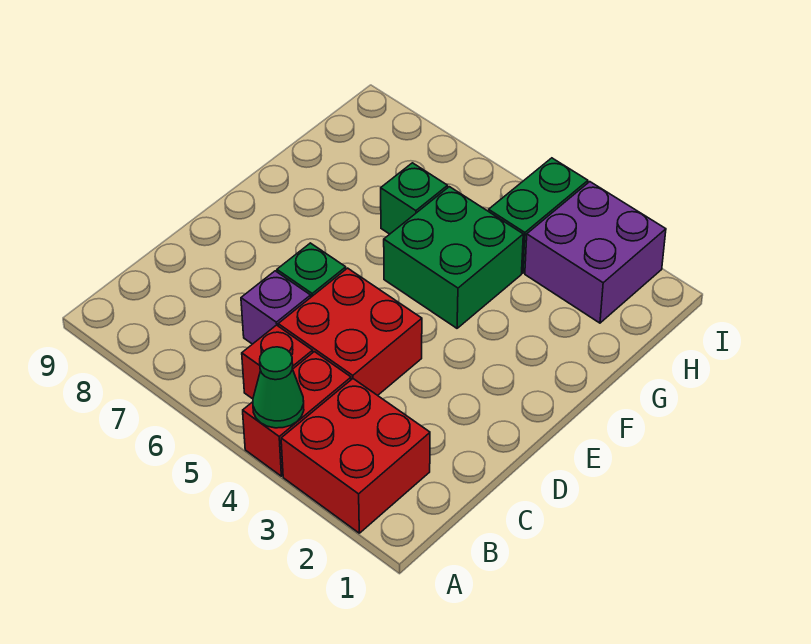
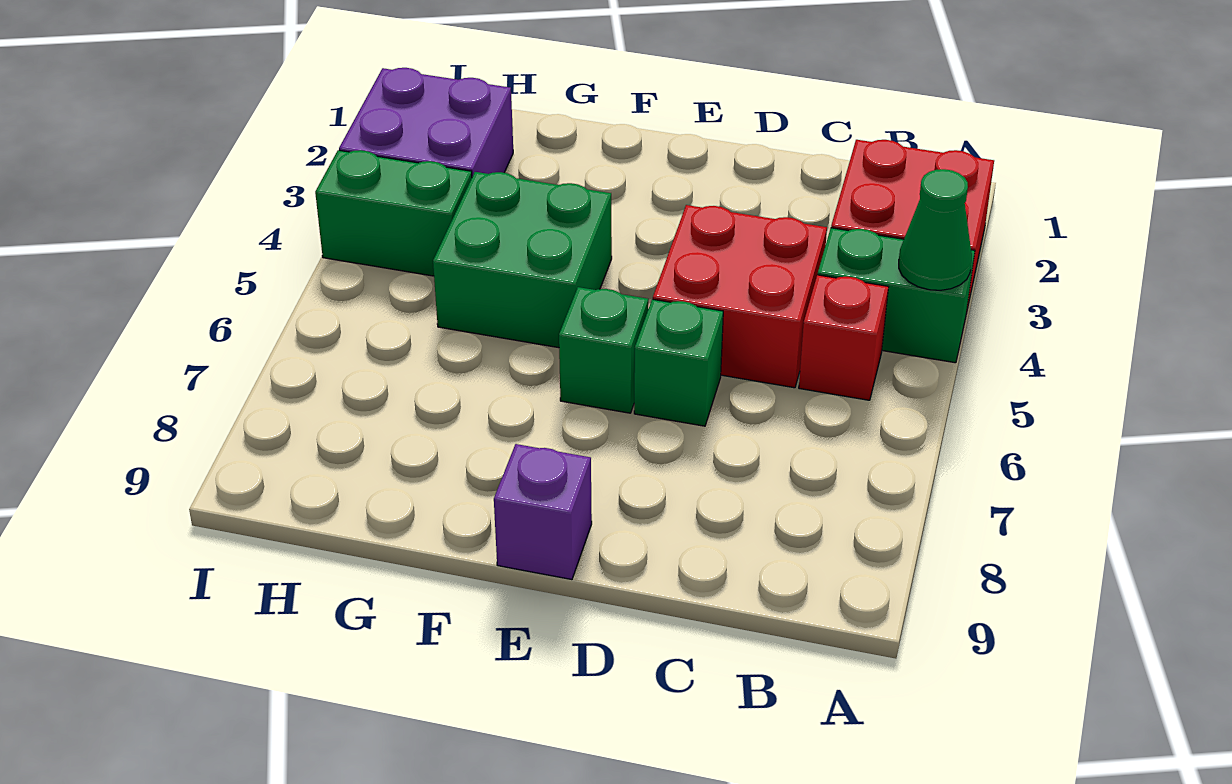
red brick A4:B4 level 1 -> green brick A4:B4 level 1
purple brick C6 level 1 -> purple brick E9 level 1
green brick G6 level 1 -> green brick E6 level 1

